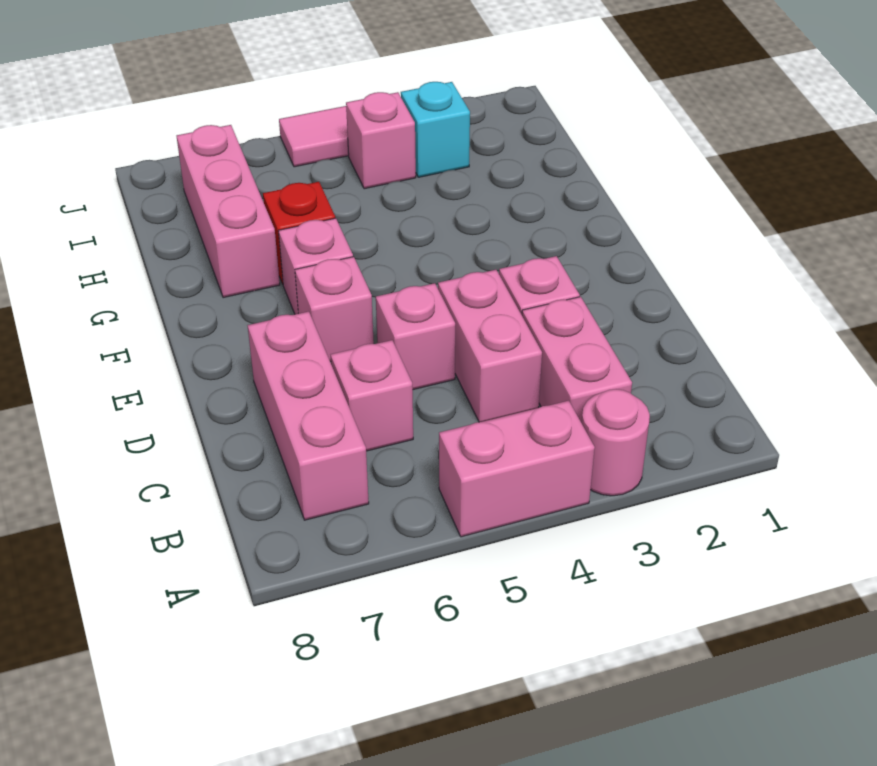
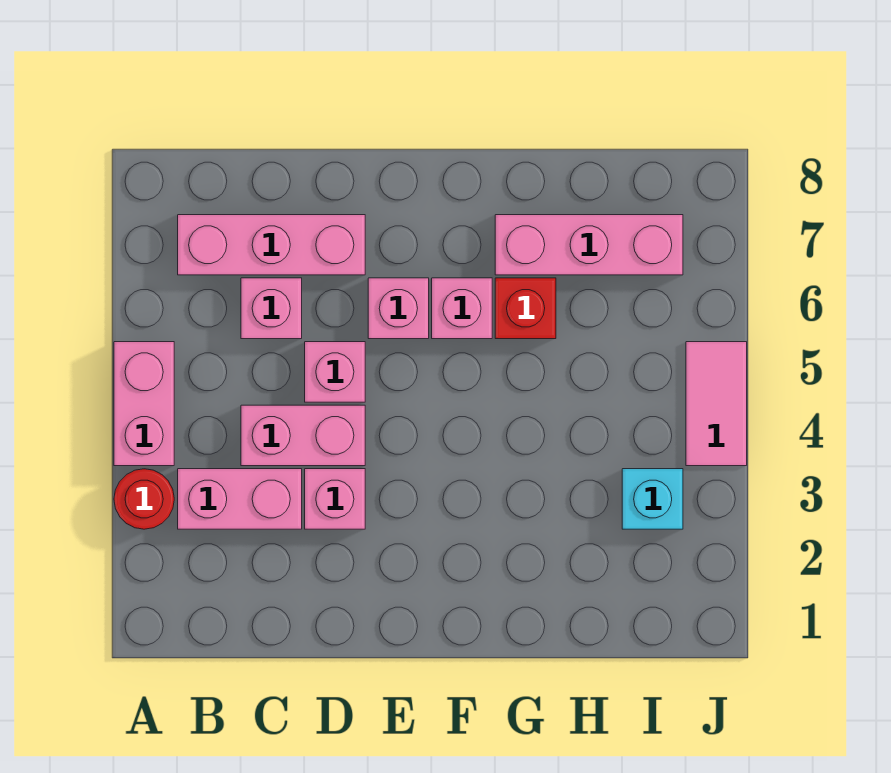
pink round brick A3 level 1 -> red round brick A3 level 1
pink brick I4 level 1 -> none

